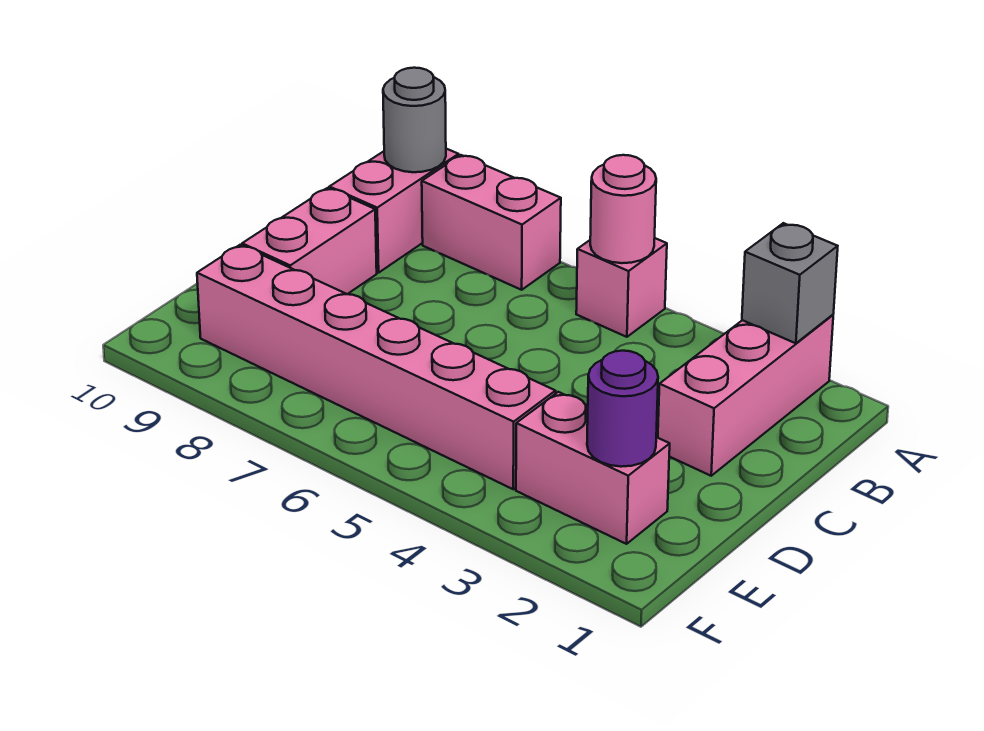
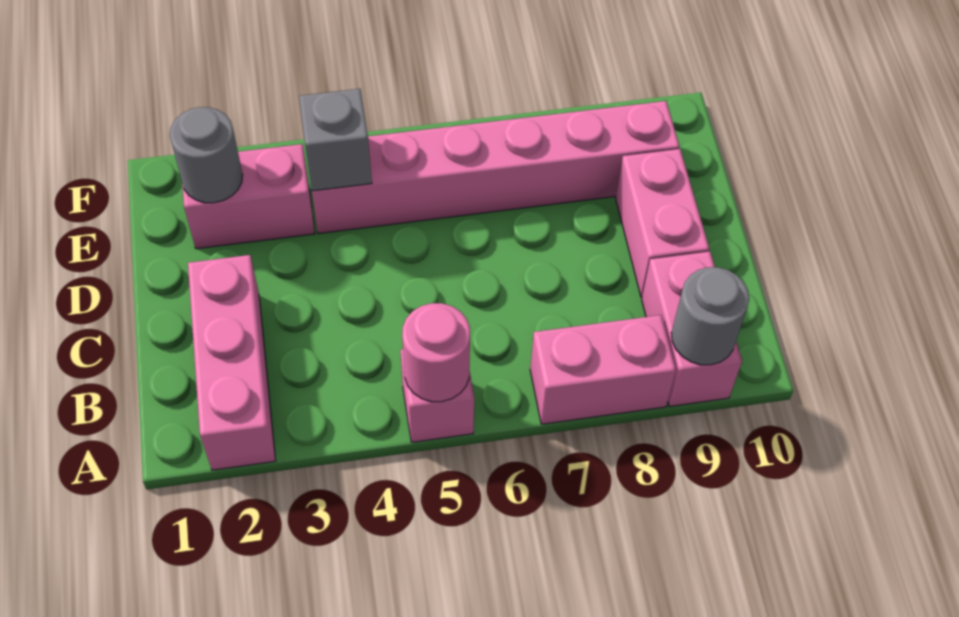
grey brick A2 level 2 -> grey brick E4 level 2
purple round brick E2 level 2 -> grey round brick E2 level 2

